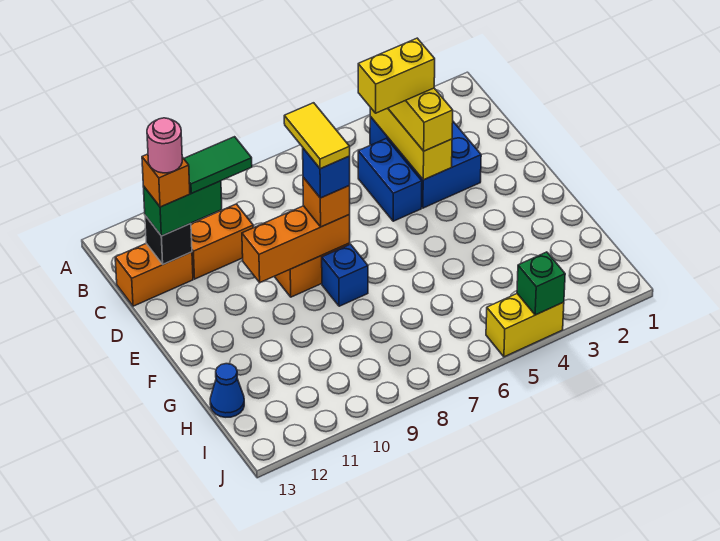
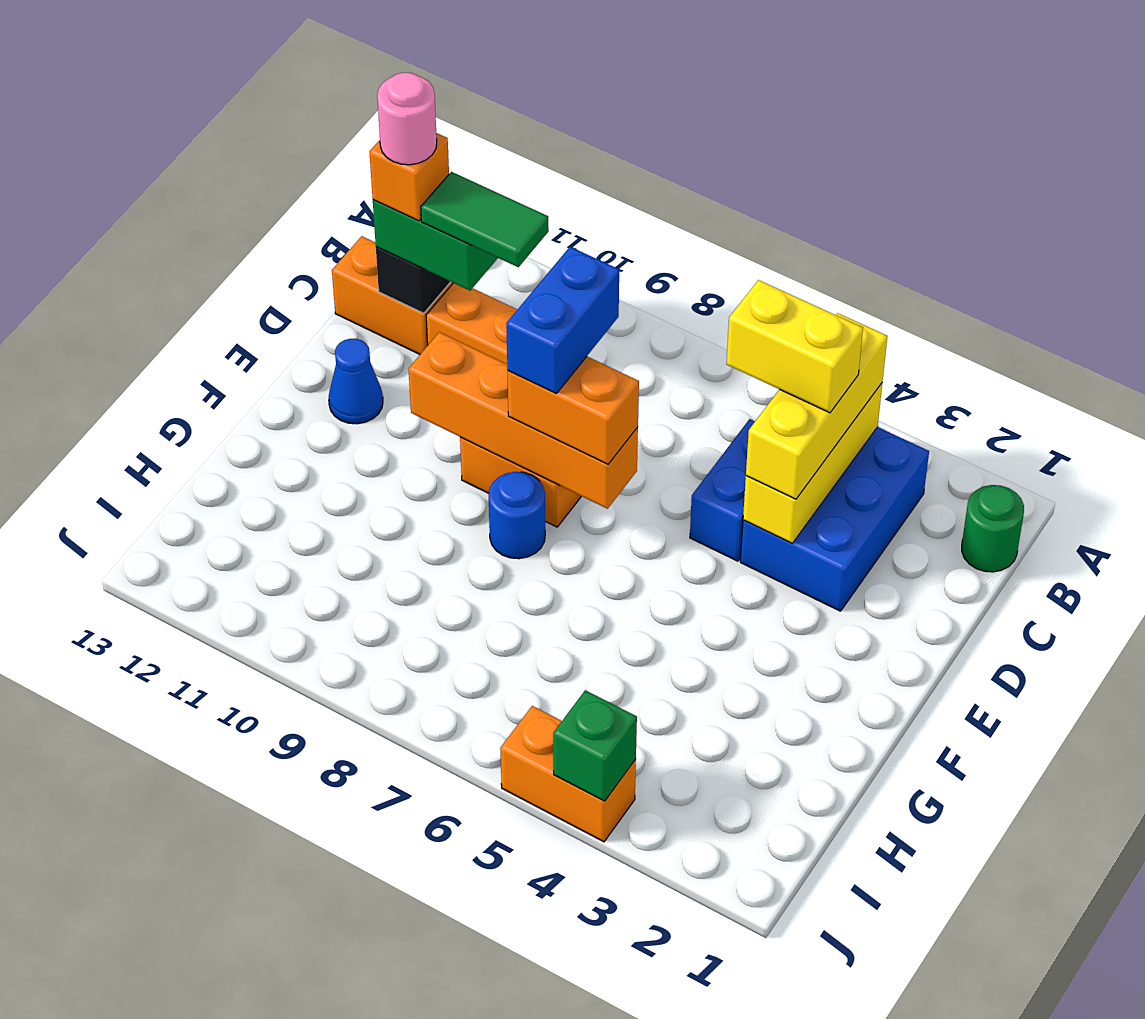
none -> green round brick B1 level 1
yellow tile D8:E8 level 5 -> none
orange brick E8:E10 level 2 -> orange brick E7:E10 level 2
orange brick E8 level 3 -> orange brick E7:E8 level 3
blue brick E8 level 4 -> blue brick D8:E8 level 4
blue brick F8 level 1 -> blue round brick F8 level 1
blue cone H13 level 1 -> blue cone E12 level 1
yellow brick J4:J5 level 1 -> orange brick J4:J5 level 1

